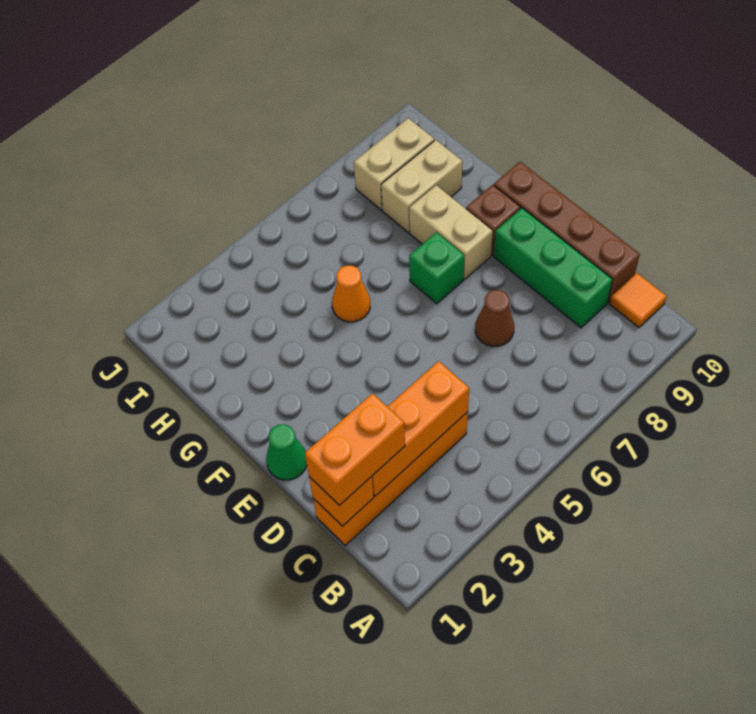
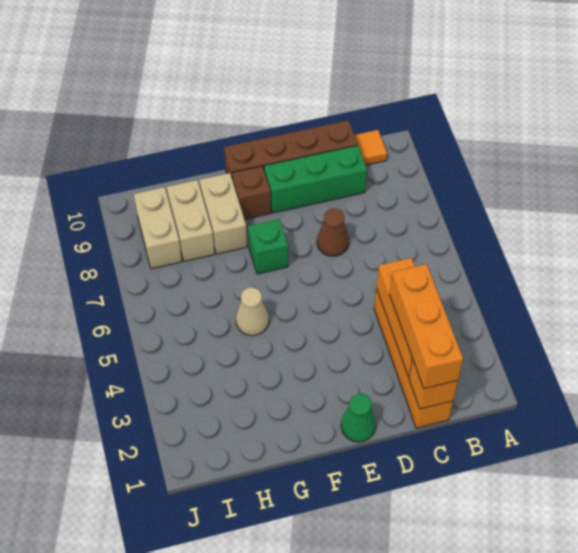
orange brick C1:C2 level 3 -> orange brick C1:C3 level 3
tan brick F8:G8 level 1 -> tan brick G8:G9 level 1
orange cone G5 level 1 -> tan cone G5 level 1

